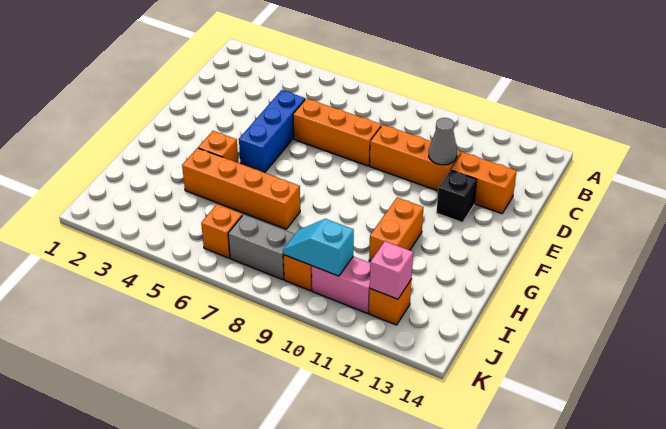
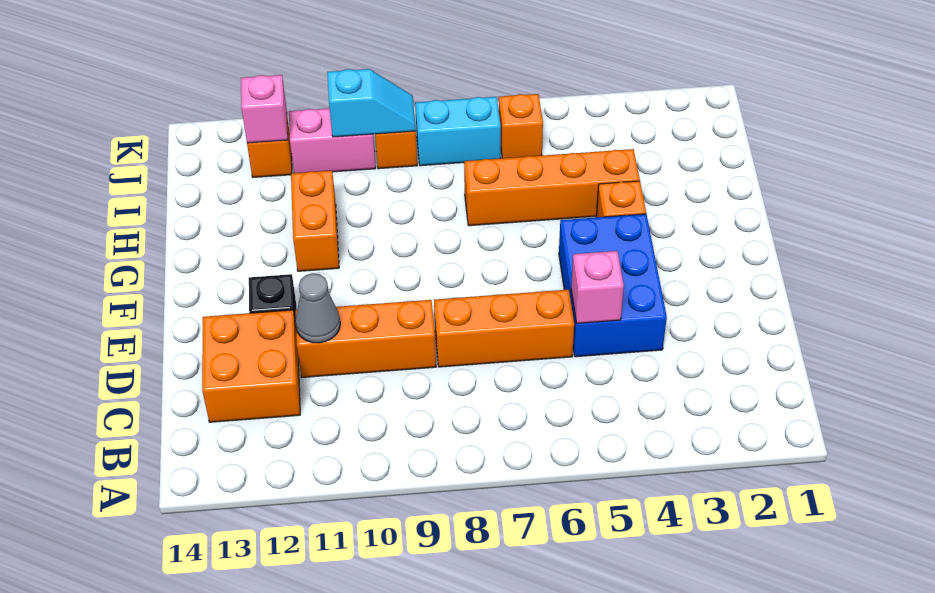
blue brick D5:F5 level 1 -> blue brick D4:F5 level 1
none -> pink brick D5 level 2
orange brick D12:D13 level 1 -> orange brick C12:D13 level 1
grey brick J7:J8 level 1 -> cyan brick J7:J8 level 1

